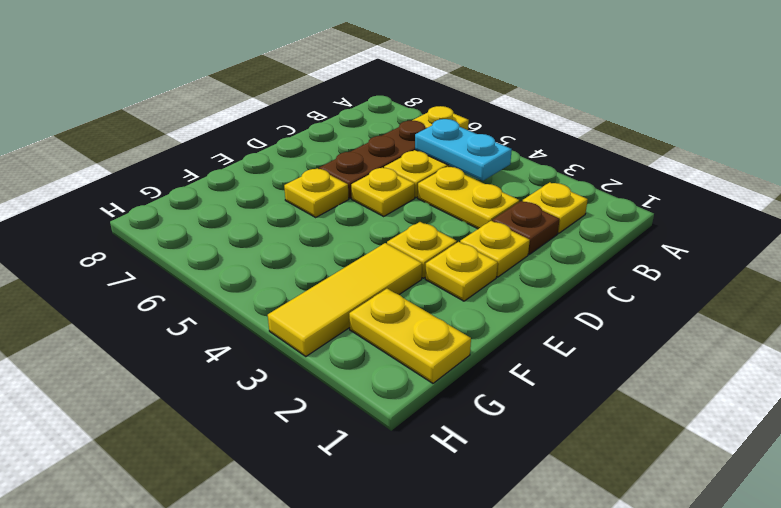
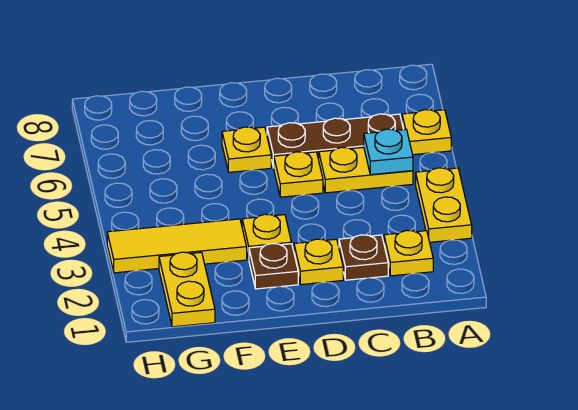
cyan plate B4:B5 level 2 -> cyan plate B5 level 2
yellow plate C3:C4 level 1 -> yellow plate A3:A4 level 1
yellow plate E2 level 1 -> brown plate E2 level 1

